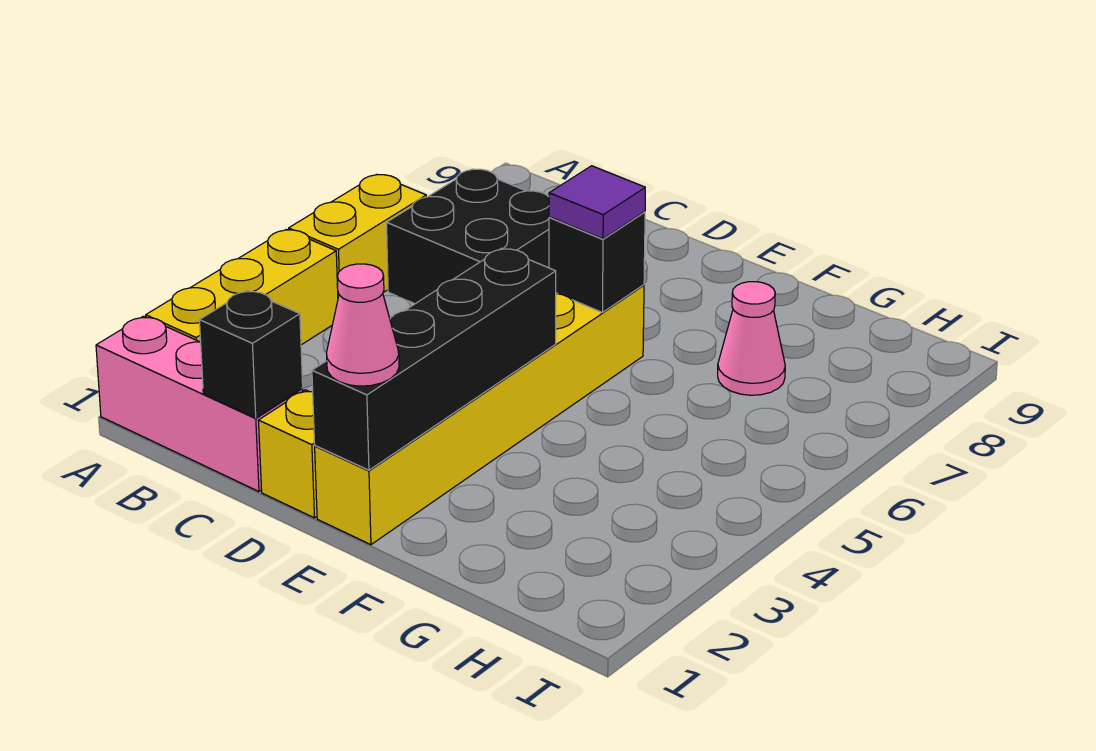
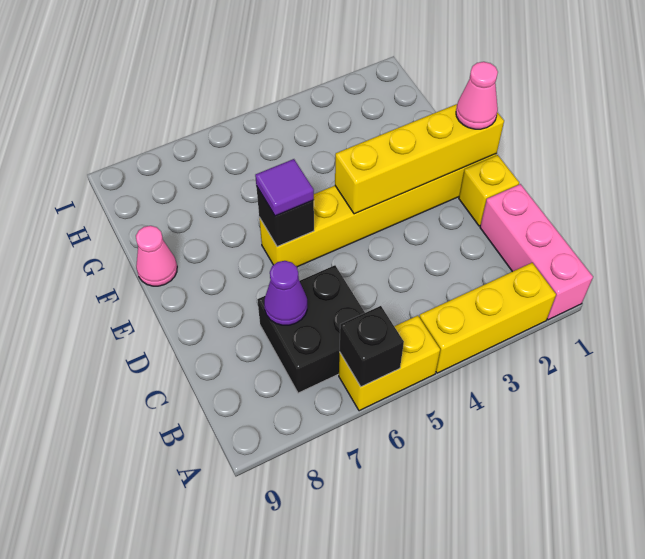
black brick C1 level 2 -> black brick A6 level 2
none -> purple cone C7 level 2
black brick E1:E4 level 2 -> yellow brick E1:E4 level 2
pink cone G7 level 1 -> pink cone F9 level 1

